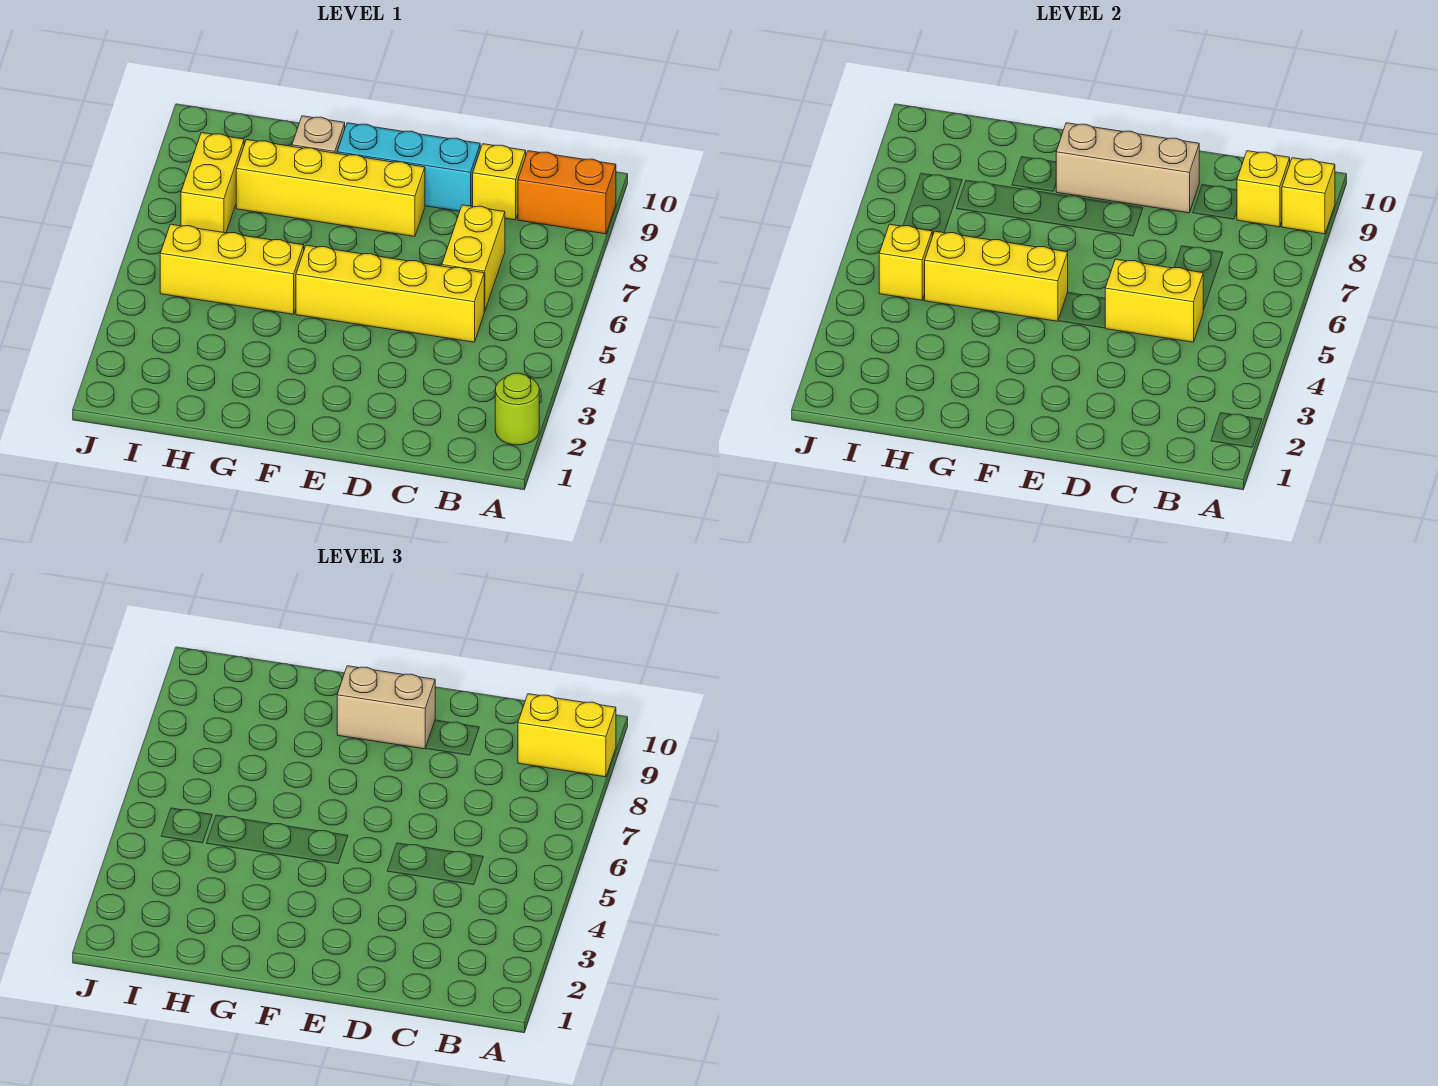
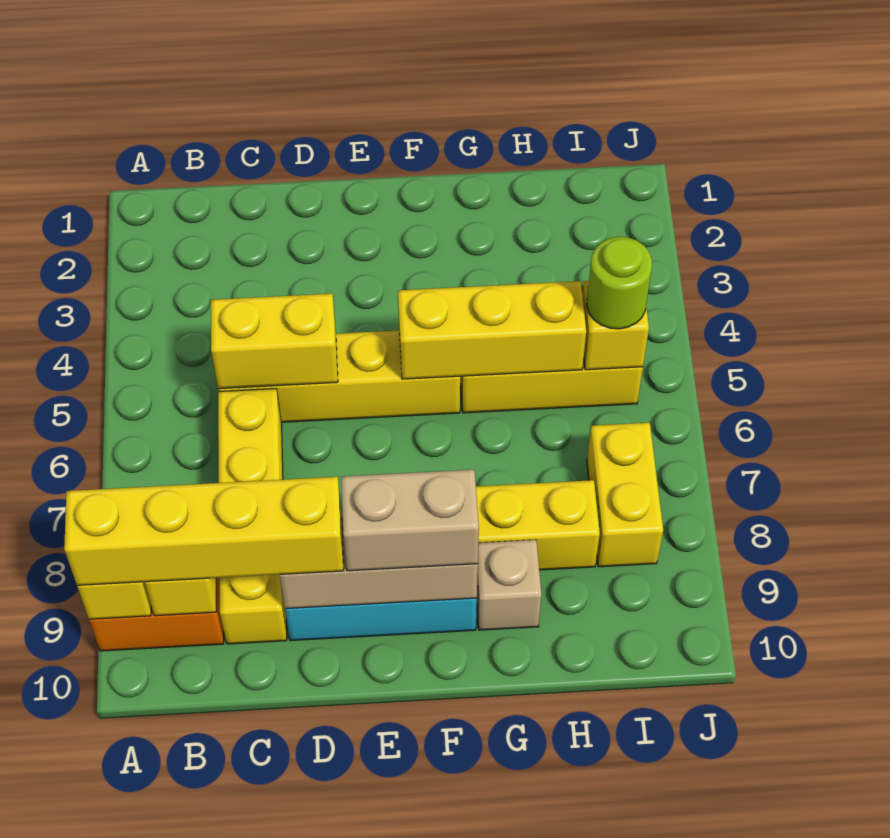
lime round brick A2 level 1 -> lime round brick I5 level 3
yellow brick A9:B9 level 3 -> yellow brick A9:D9 level 3

